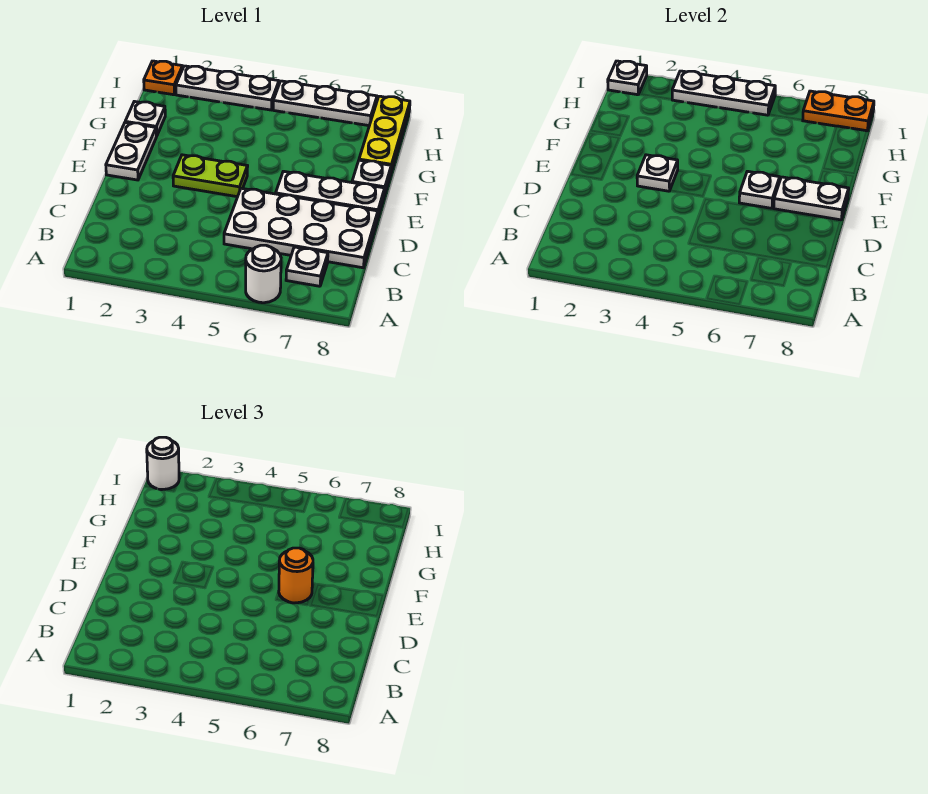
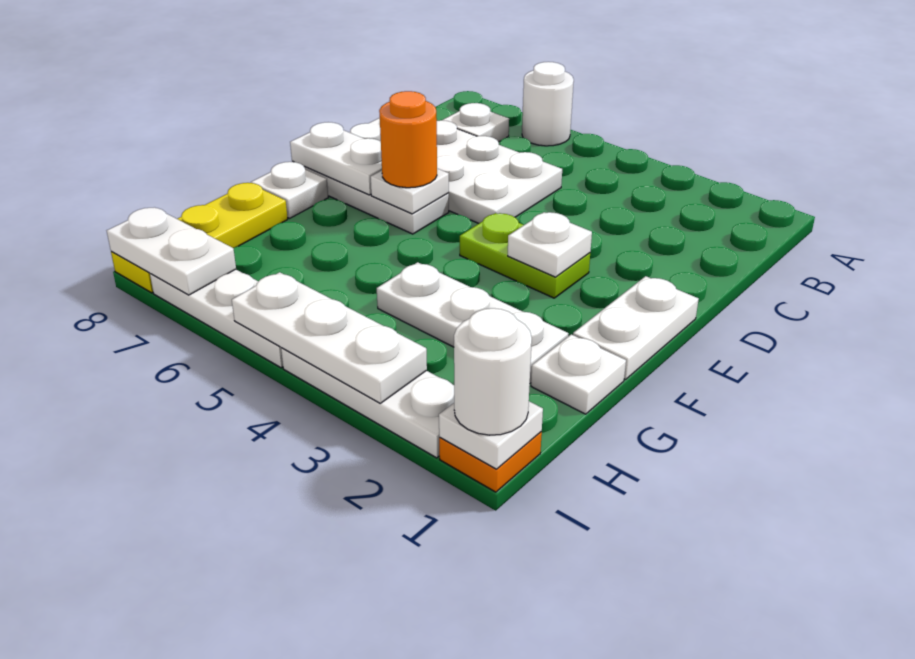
none -> white plate G2:G4 level 1
orange plate I7:I8 level 2 -> white plate I7:I8 level 2

